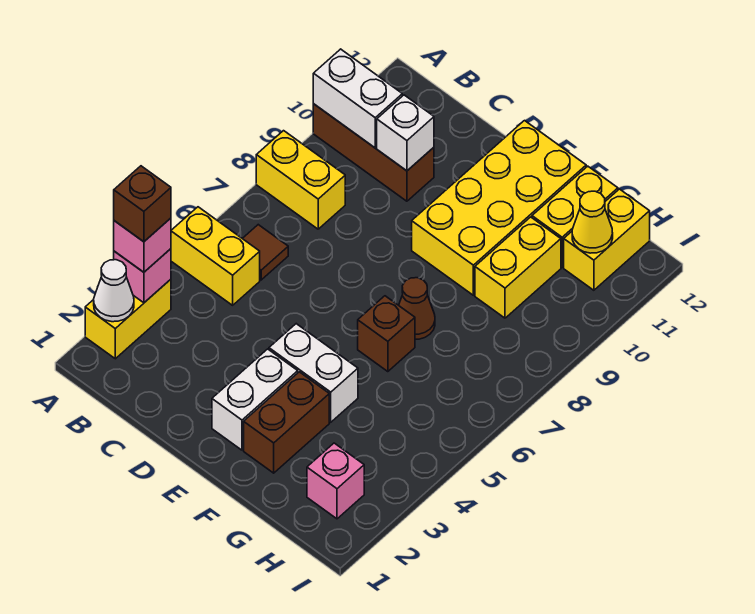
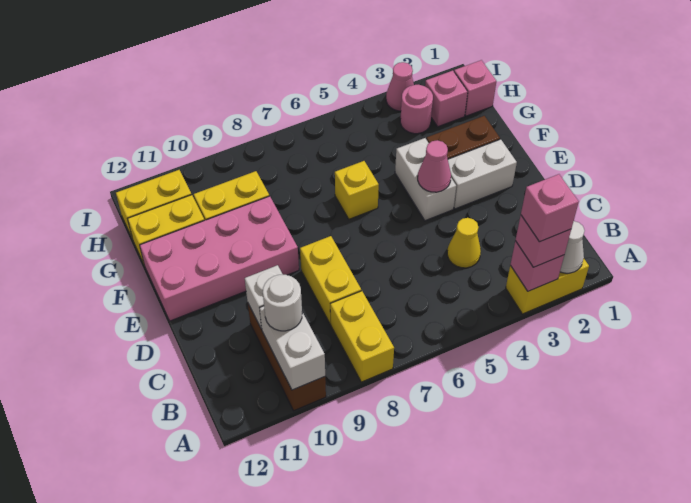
brown brick A3 level 4 -> pink brick A3 level 4
yellow brick A5:B5 level 1 -> yellow brick C8:D8 level 1
brown tile B6 level 1 -> none
none -> white round brick B10 level 3
none -> pink cone E4 level 2
yellow brick E9:F12 level 1 -> pink brick E9:F12 level 1
brown brick F6 level 1 -> yellow brick F6 level 1
brown cone F7 level 1 -> none
none -> pink brick H1 level 1
none -> pink round brick H3 level 1
yellow cone H11 level 2 -> yellow cone C4 level 1
none -> pink cone I3 level 1

